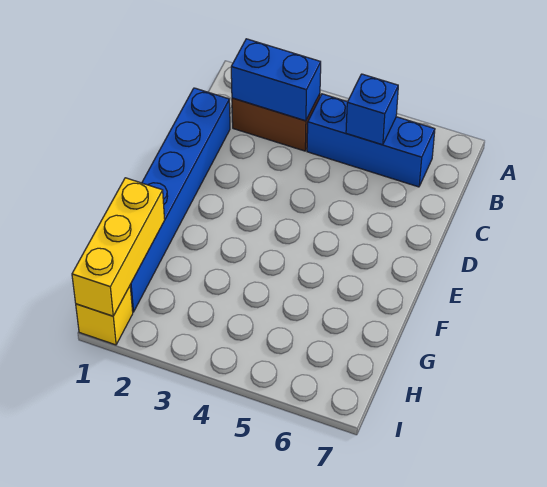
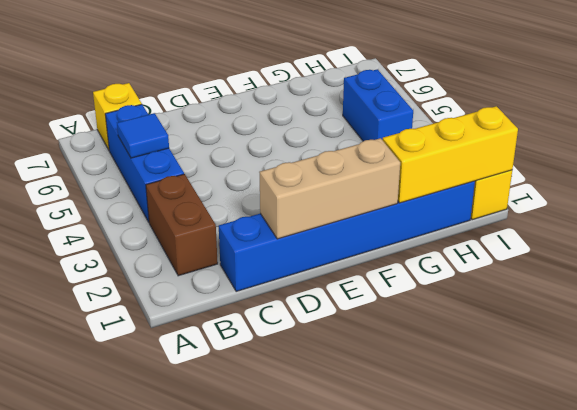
blue brick B2:B3 level 2 -> blue brick H4:H5 level 1
blue brick B5 level 2 -> blue tile B5 level 2
none -> yellow brick B7 level 1
none -> tan brick D1:F1 level 2

